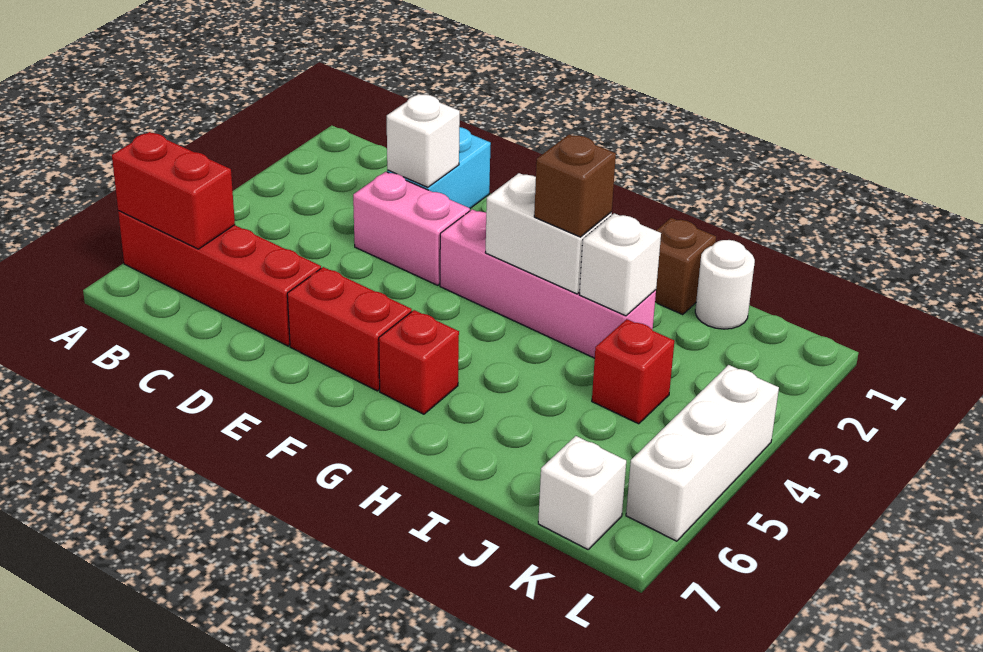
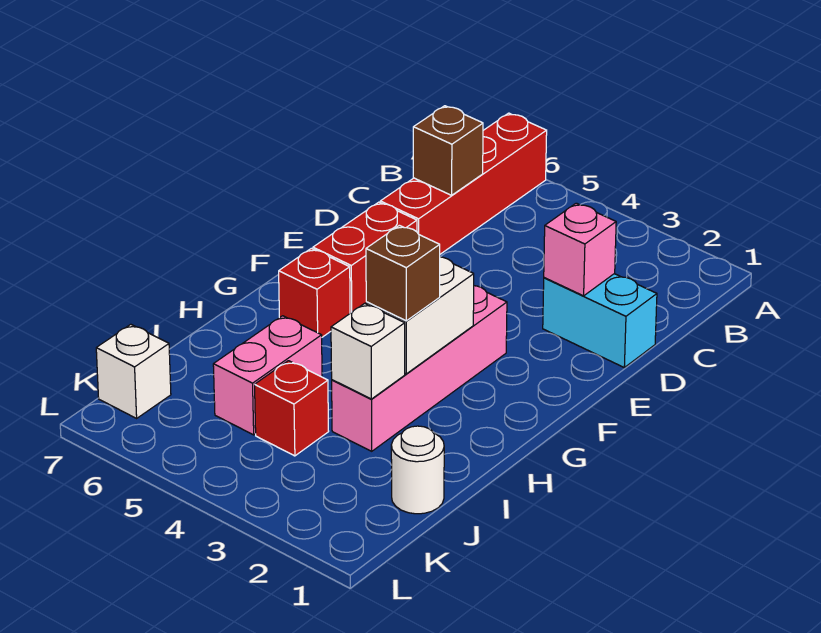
red brick A6:B6 level 2 -> none
white brick D2 level 2 -> pink brick D2 level 2
pink brick D3:E3 level 1 -> pink brick I5:J5 level 1
brown brick I1 level 1 -> brown brick C6 level 2
white brick L4:L6 level 1 -> none

